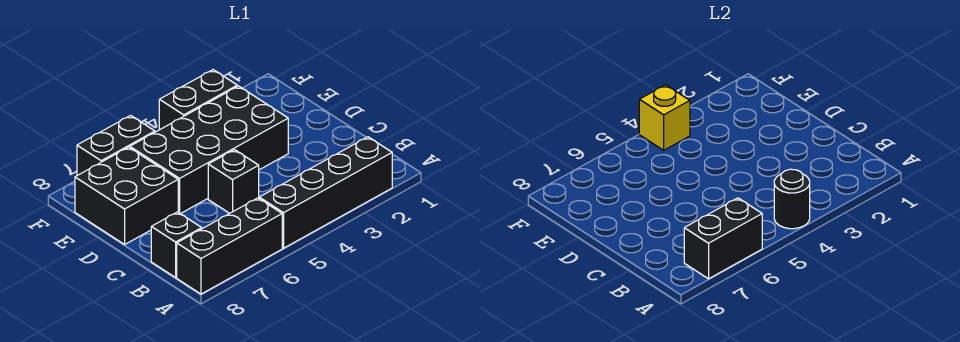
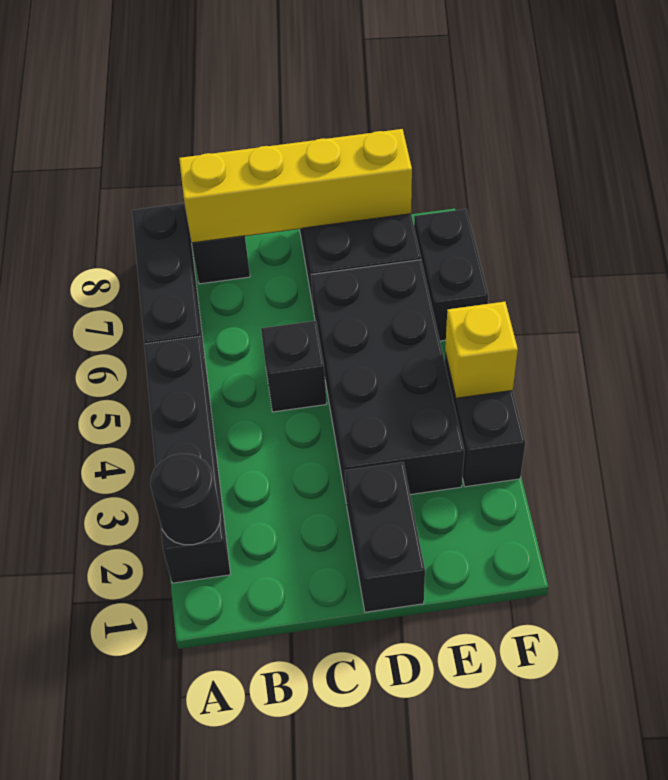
black round brick A4 level 2 -> black round brick A2 level 2
black brick A6:A7 level 2 -> black brick D1:D2 level 1
none -> yellow brick B8:E8 level 2

